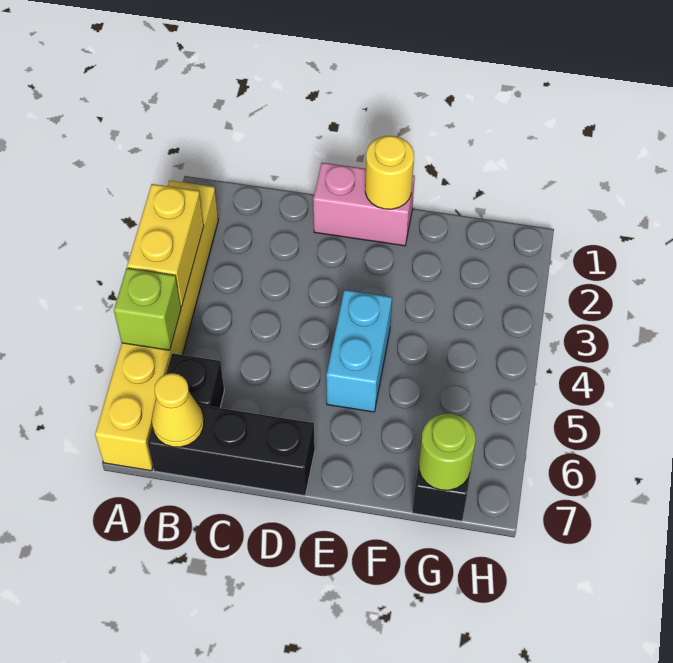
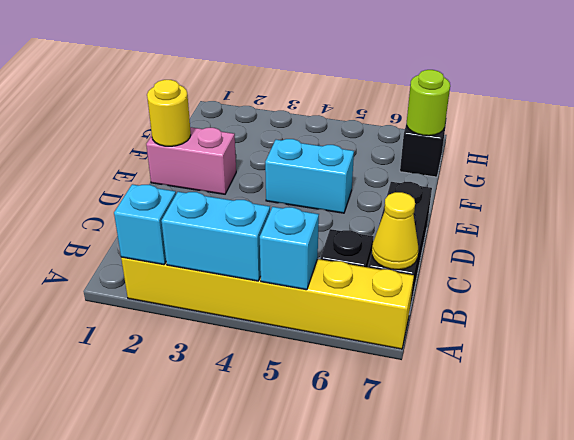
none -> cyan brick A2 level 2
yellow brick A3:A4 level 2 -> cyan brick A3:A4 level 2
lime brick A5 level 2 -> cyan brick A5 level 2
pink brick D1:E1 level 1 -> pink brick E1:E2 level 1

